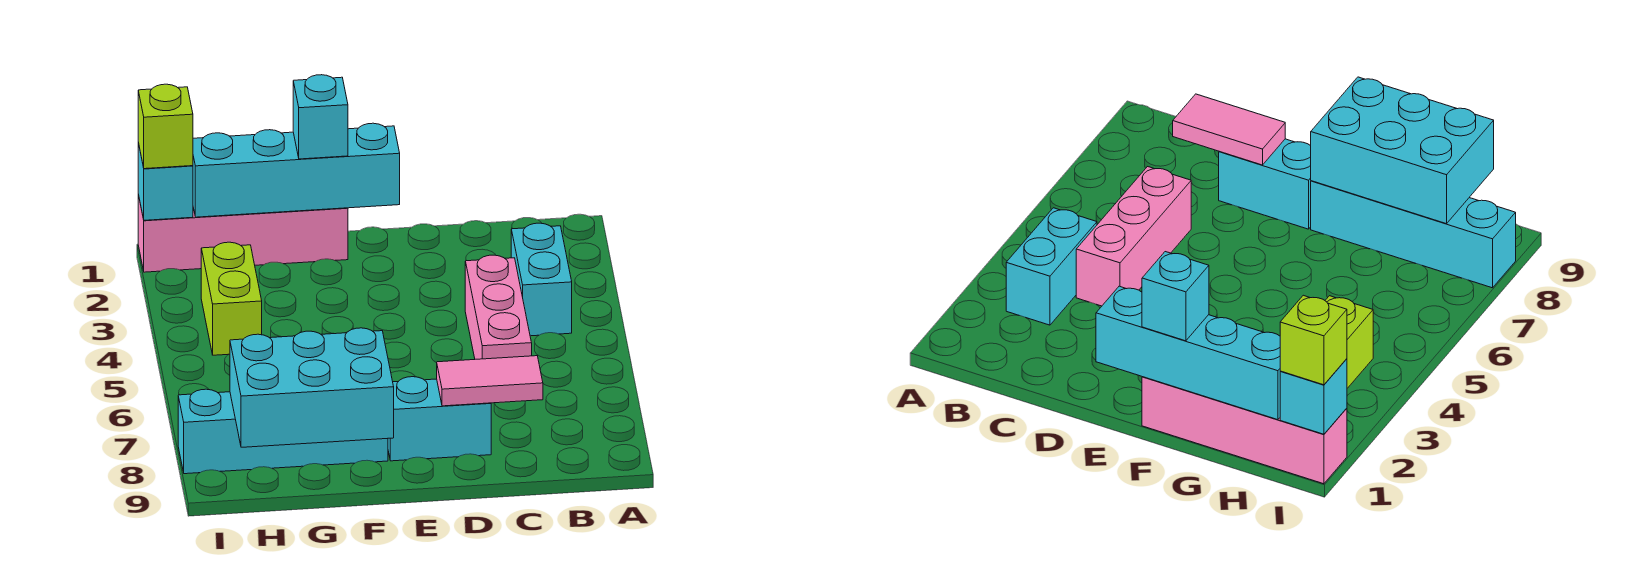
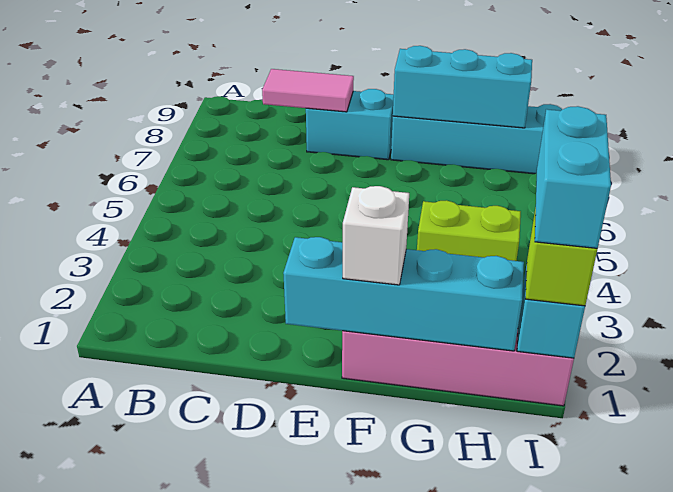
cyan brick B3:B4 level 1 -> cyan brick I1:I2 level 4
pink brick C4:C6 level 1 -> none
cyan brick F1 level 3 -> white brick F1 level 3
cyan brick F8:H9 level 2 -> cyan brick F8:H8 level 2
lime brick H3:H4 level 1 -> lime brick G4:H4 level 1

